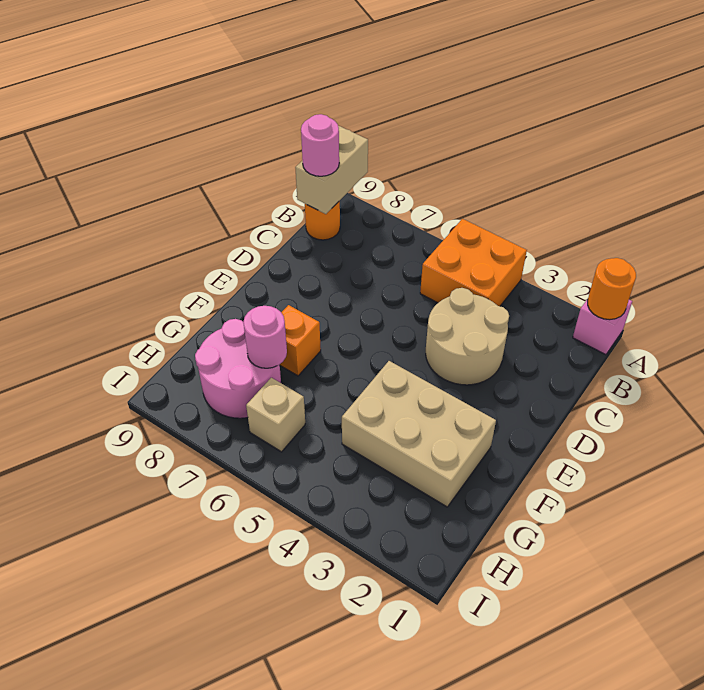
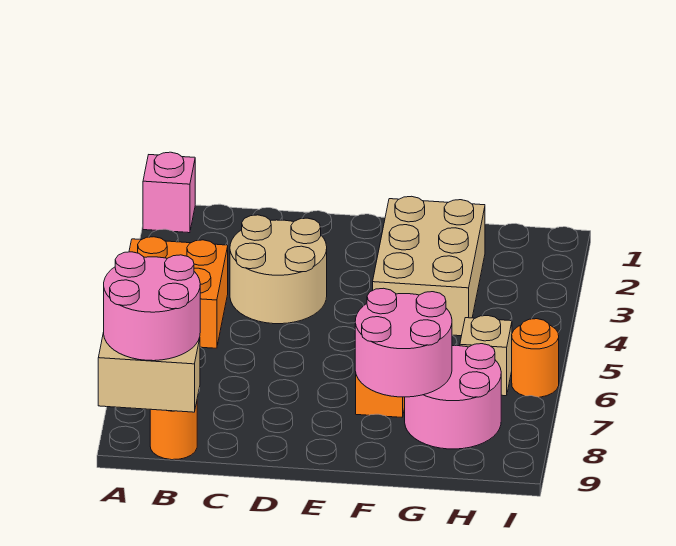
orange round brick A1 level 2 -> orange round brick I6 level 1
pink round brick B9 level 3 -> pink round brick A8:B9 level 3
pink round brick G7 level 2 -> pink round brick F7:G8 level 2

